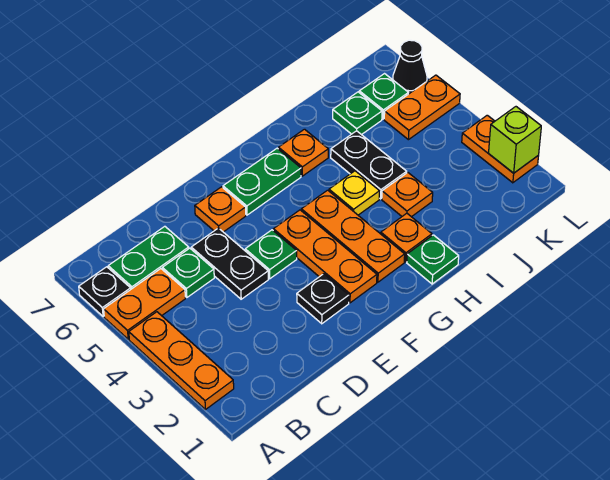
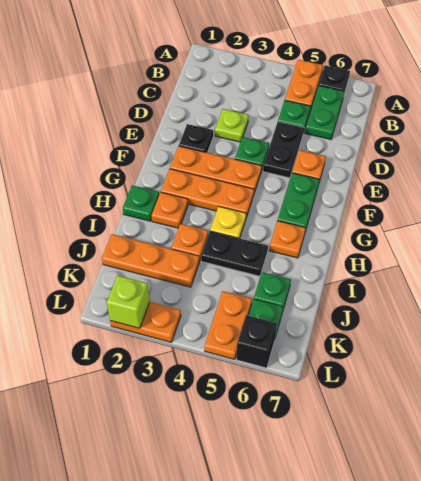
orange plate A2:A4 level 1 -> orange plate J1:J3 level 1
none -> lime plate D3 level 1
black plate D4:D5 level 1 -> black plate D5:E5 level 1
black cone L6 level 1 -> black brick L6 level 1

